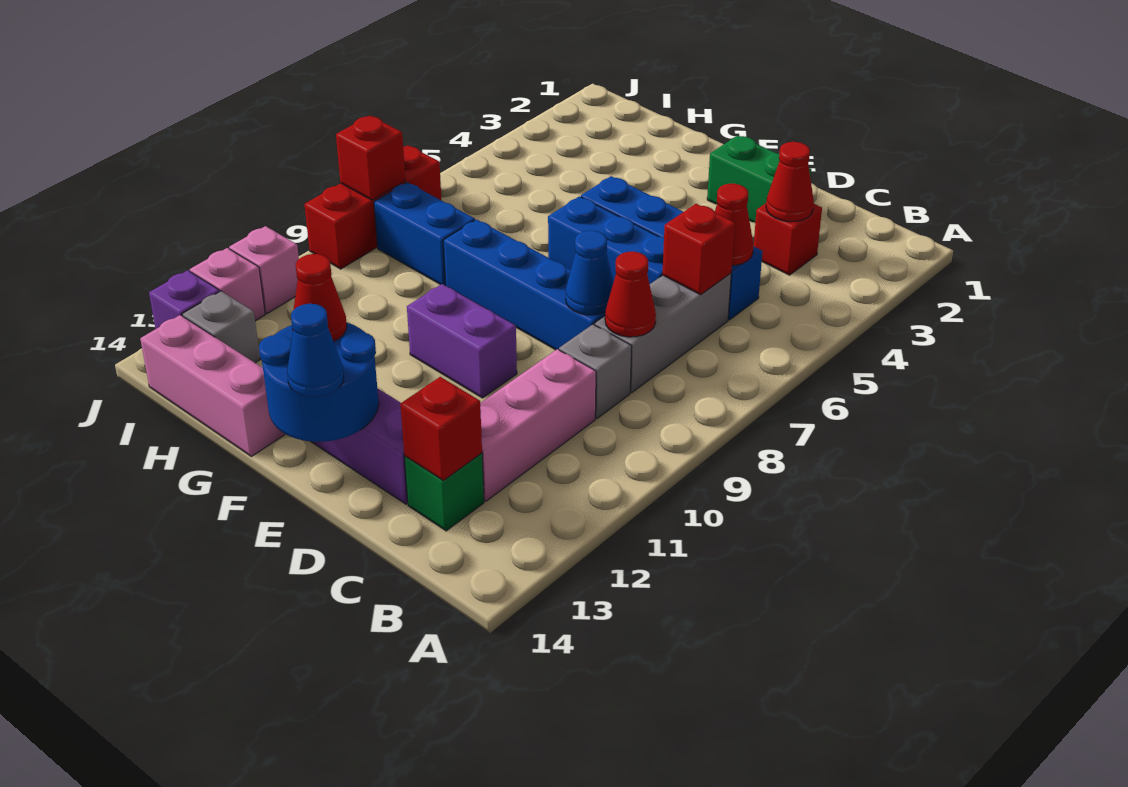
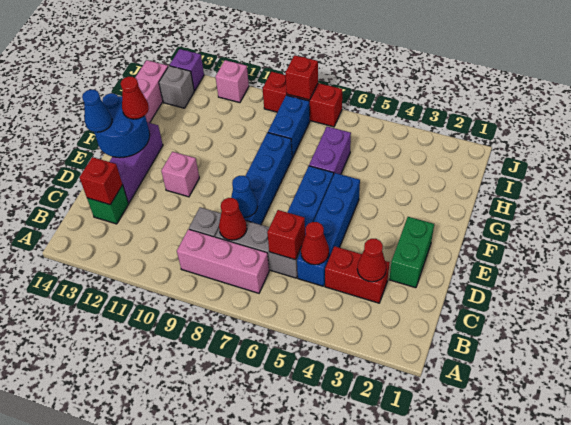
red brick C3 level 1 -> red brick C3:C4 level 1
pink brick C10:C12 level 1 -> pink brick B7:B9 level 1
purple brick E10:F10 level 1 -> purple brick G6:H6 level 1
pink brick J12 level 1 -> pink brick E11 level 1

